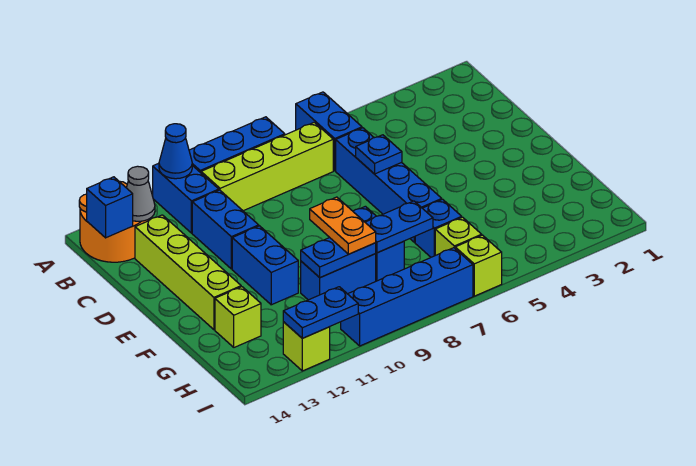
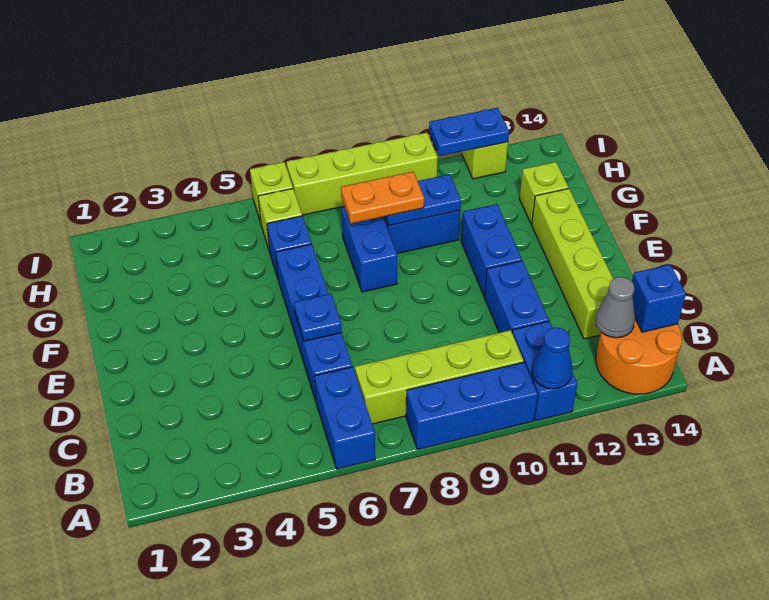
orange plate F9:G9 level 3 -> orange plate G8:G9 level 3
blue plate G7:G8 level 2 -> none
blue brick I7:I10 level 1 -> lime brick I7:I10 level 1

